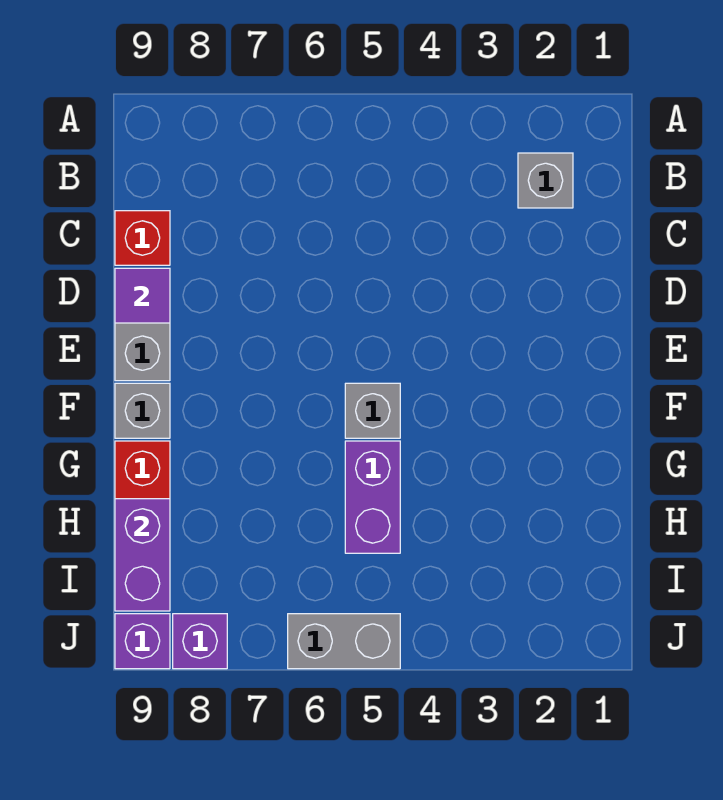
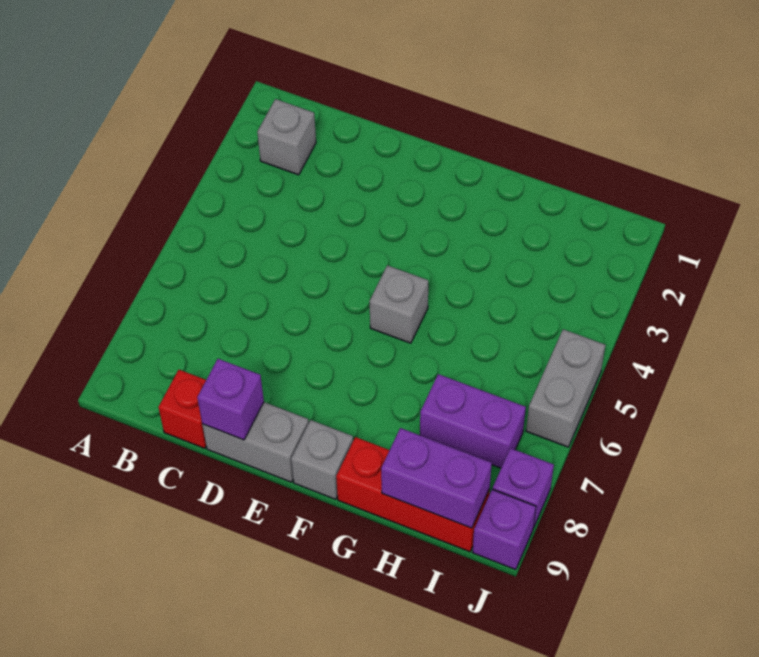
purple tile D9 level 2 -> purple brick D9 level 2
purple brick G5:H5 level 1 -> purple brick H7:I7 level 1

